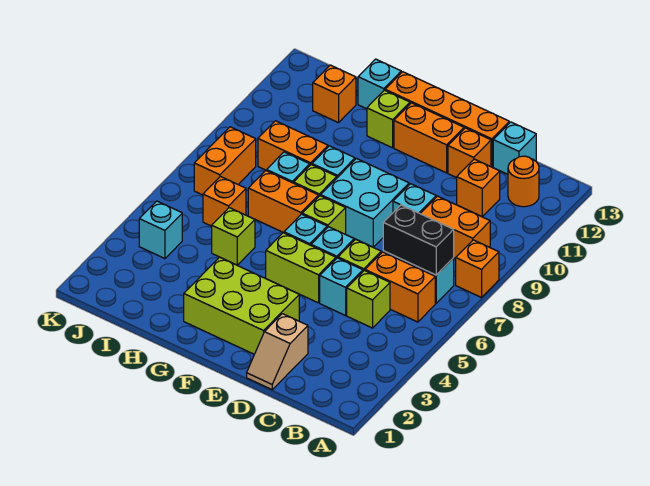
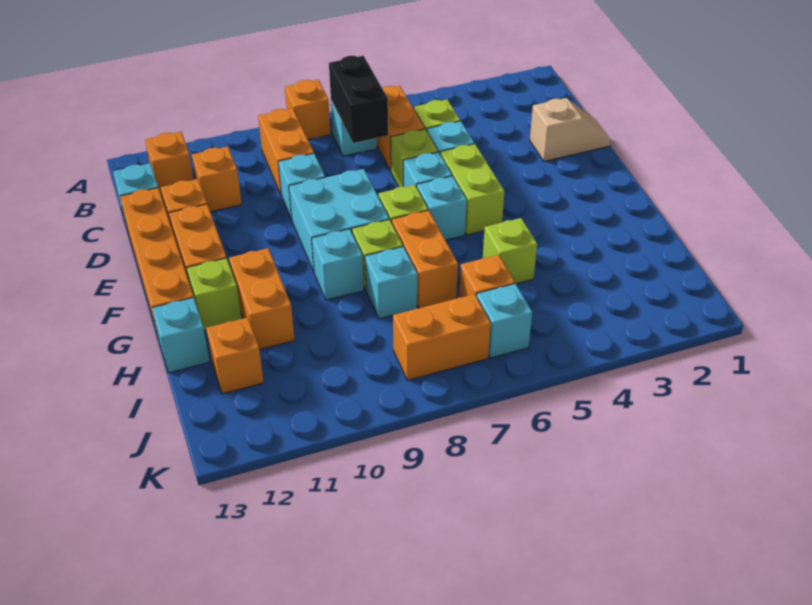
orange round brick B12 level 1 -> orange brick B12 level 1
lime brick E2:G3 level 1 -> none
orange brick H9:I9 level 1 -> orange brick G11:H11 level 1
cyan brick J4 level 1 -> cyan brick J6 level 1

